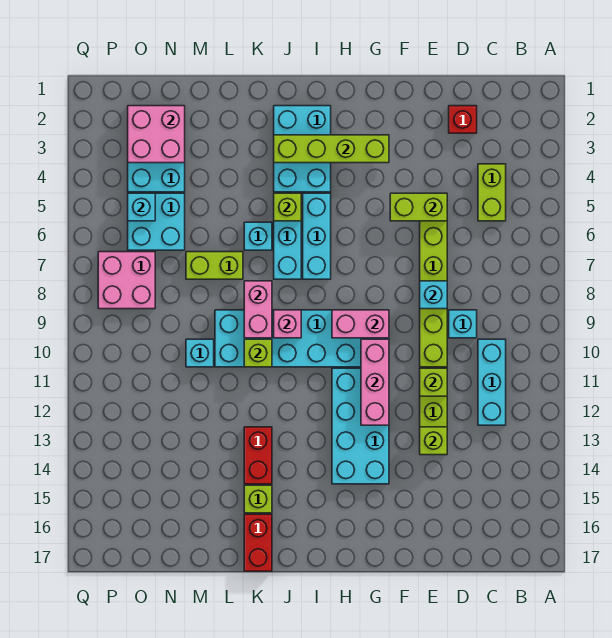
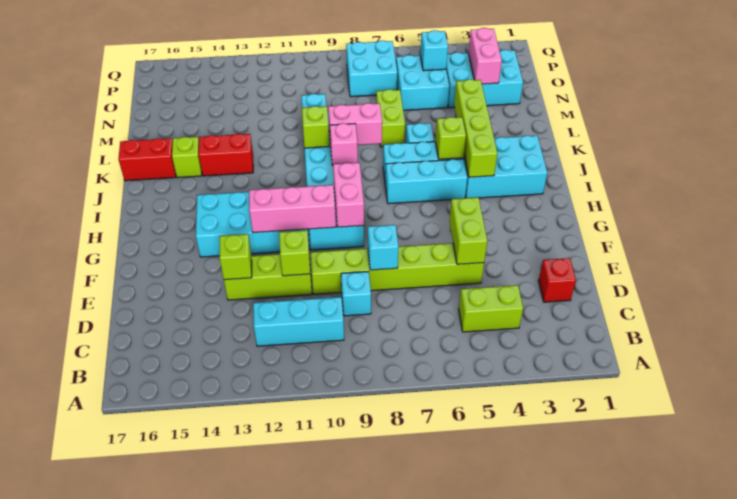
lime brick G3:J3 level 2 -> lime brick I4:L4 level 2
pink brick N2:O3 level 2 -> pink brick N3:O3 level 2
pink brick O7:P8 level 1 -> cyan brick O7:P8 level 1

